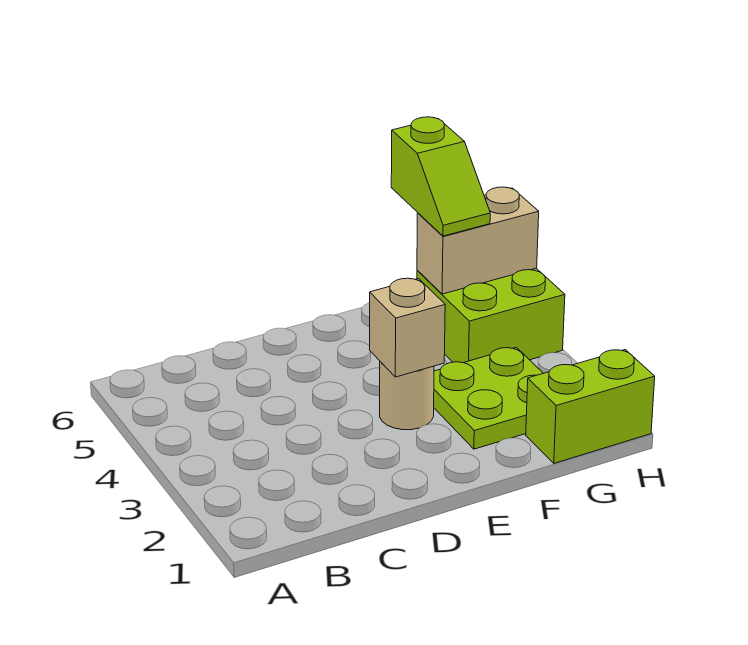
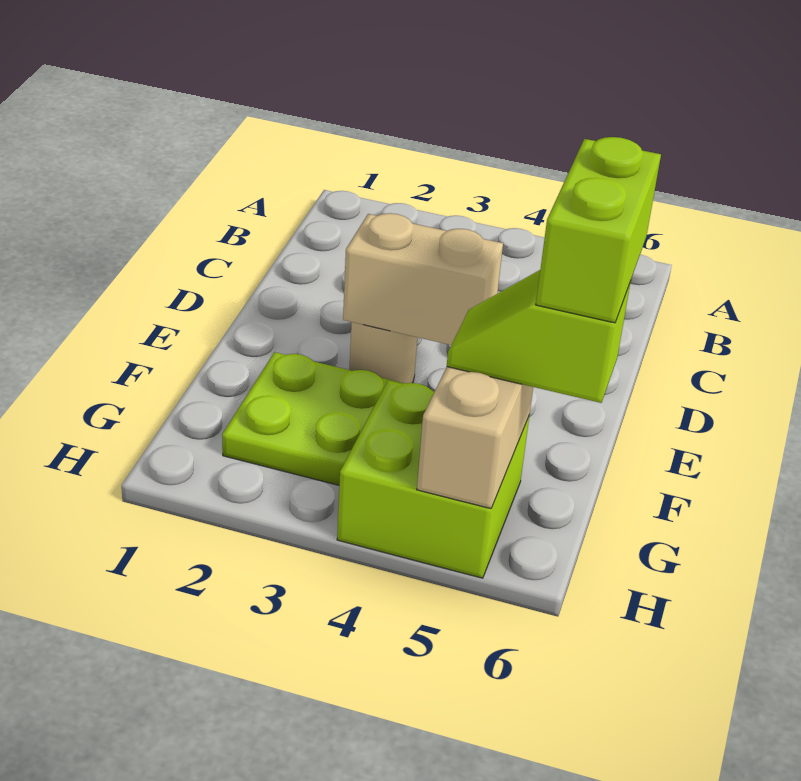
tan brick E3 level 2 -> tan brick E3:E4 level 2
lime brick G1:H1 level 1 -> lime brick F6:G6 level 4

